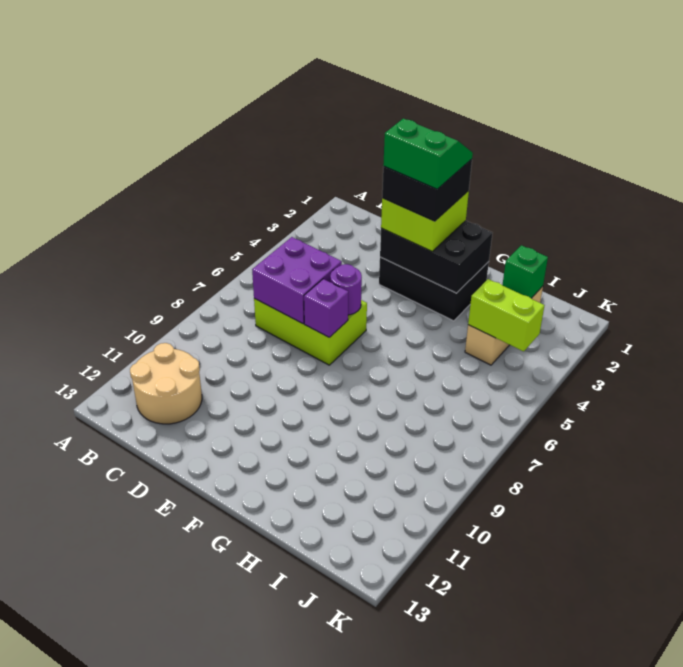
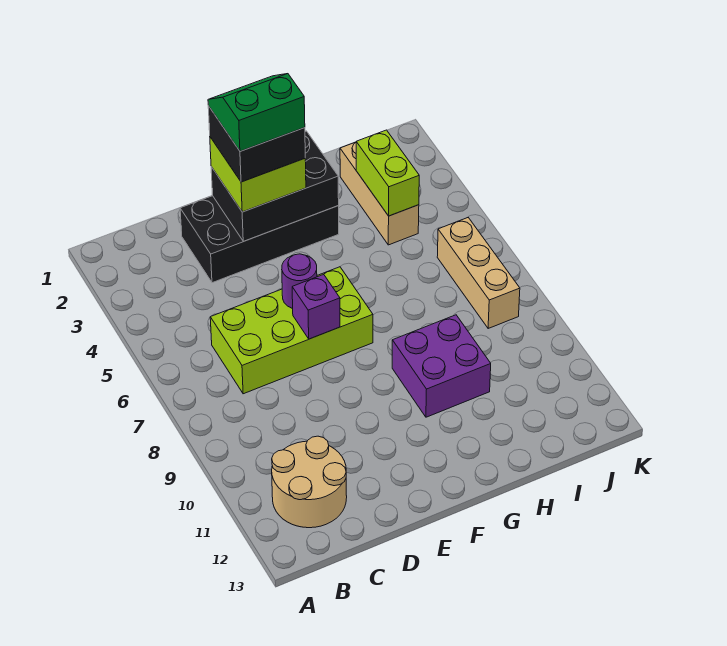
lime brick C6:E7 level 1 -> lime brick C6:F7 level 1
purple brick C6:D7 level 2 -> purple brick G9:H10 level 1
black brick E2:G3 level 1 -> black brick D2:G3 level 1
green brick I2 level 2 -> none
lime brick I4:J4 level 2 -> lime brick I3:I4 level 2
none -> tan brick J6:J8 level 1

